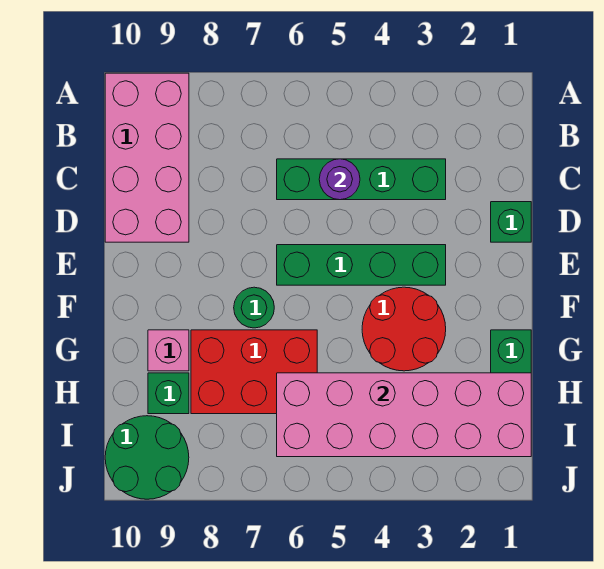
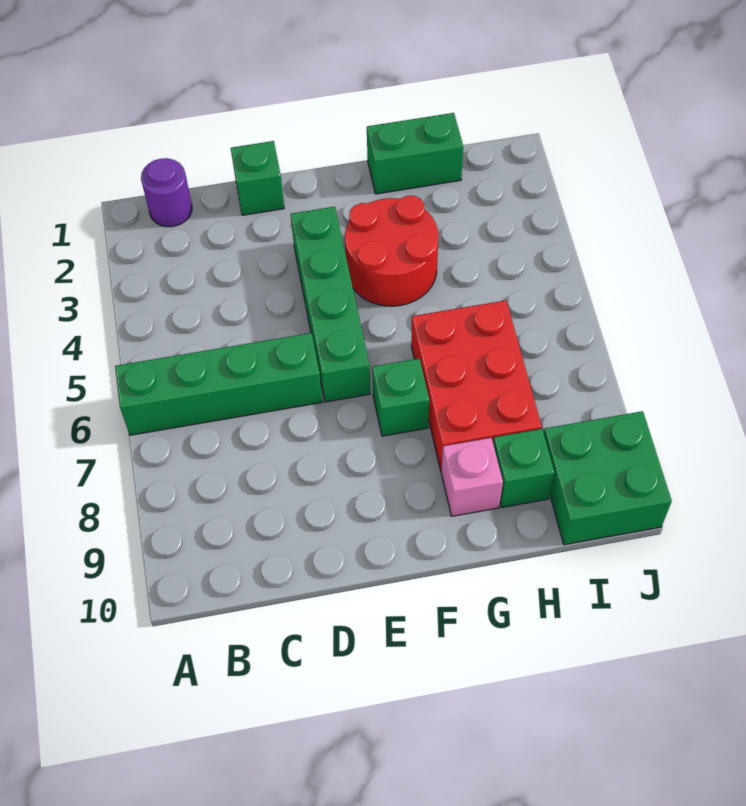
pink brick A9:D10 level 1 -> none
green brick C3:C6 level 1 -> green brick A6:D6 level 1
purple round brick C5 level 2 -> purple round brick B1 level 1
green round brick F7 level 1 -> green brick F7 level 1
pink brick H1:I6 level 2 -> none
green round brick I9:J10 level 1 -> green brick I9:J10 level 1

